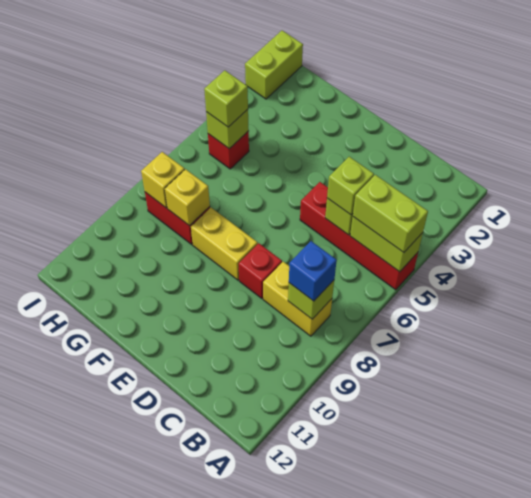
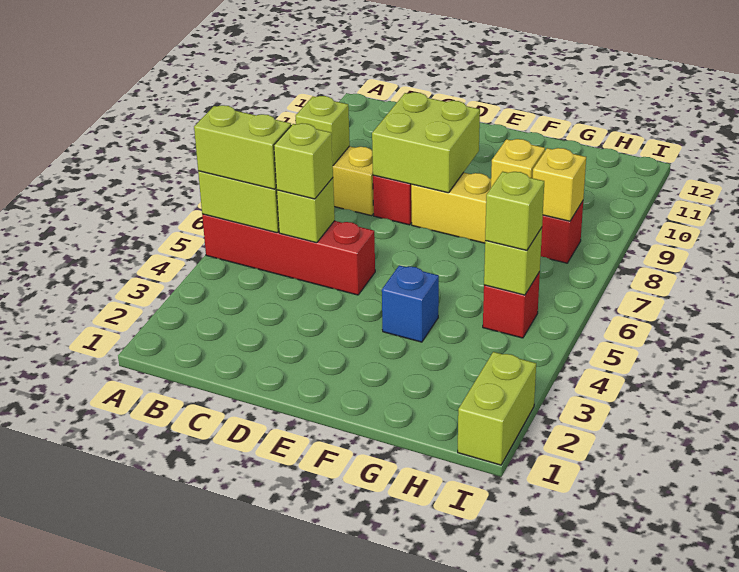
blue brick B8 level 3 -> blue brick F4 level 1
none -> lime brick D8:E9 level 2

